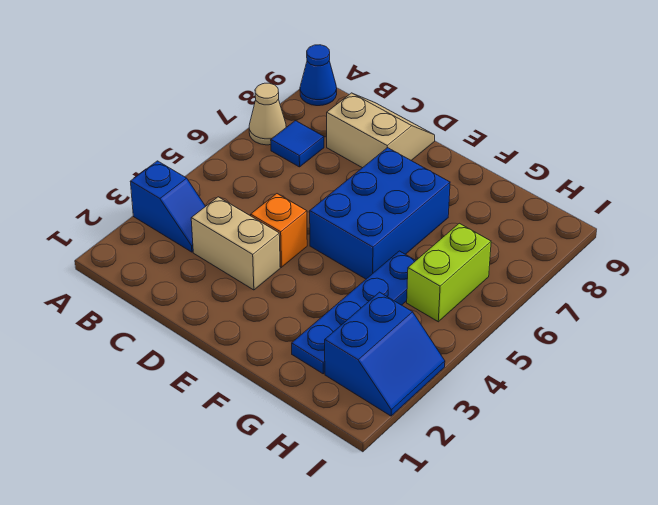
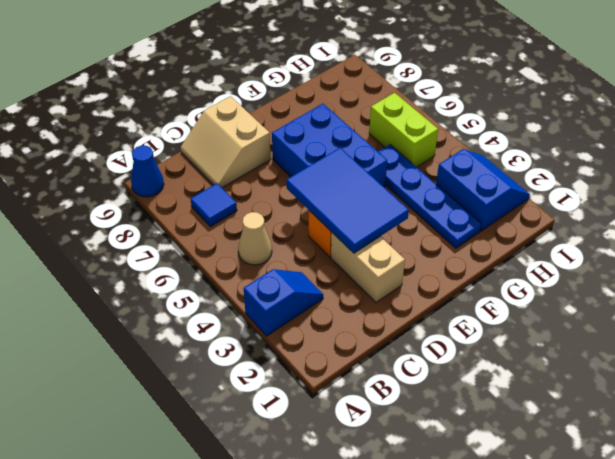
tan cone A7 level 1 -> tan cone B5 level 1
tan brick C3:D3 level 1 -> tan brick D2:D3 level 1
tan slope C8:D9 level 1 top 8 -> tan slope C8:D9 level 1 top D
none -> blue tile D3:E5 level 2

